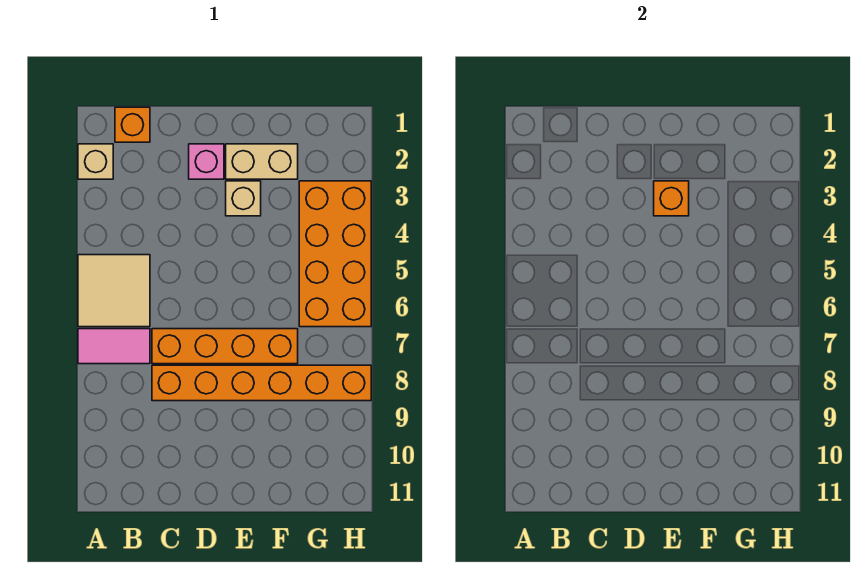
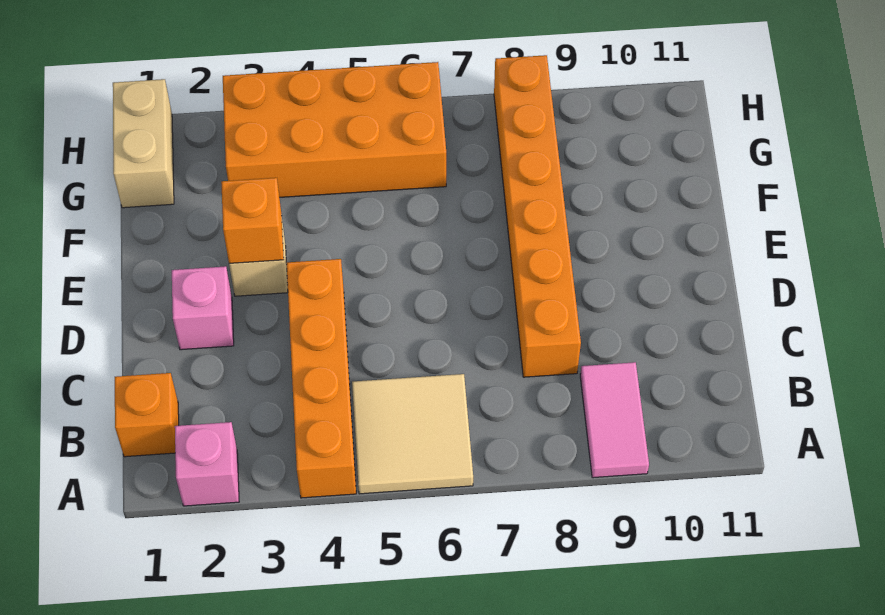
tan brick A2 level 1 -> pink brick A2 level 1
pink tile A7:B7 level 1 -> pink tile A9:B9 level 1
orange brick C7:F7 level 1 -> orange brick A4:D4 level 1
tan brick E2:F2 level 1 -> tan brick G1:H1 level 1

